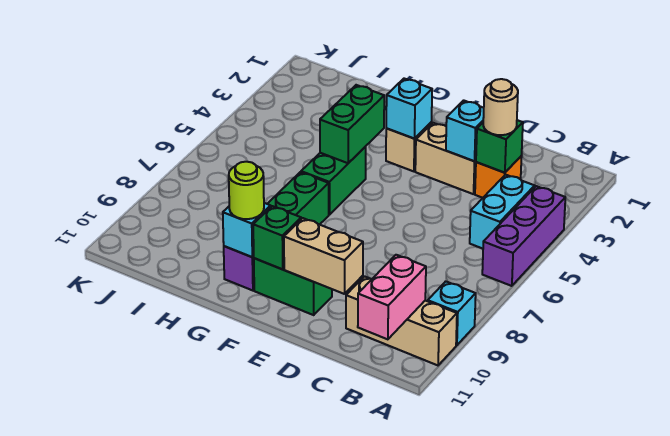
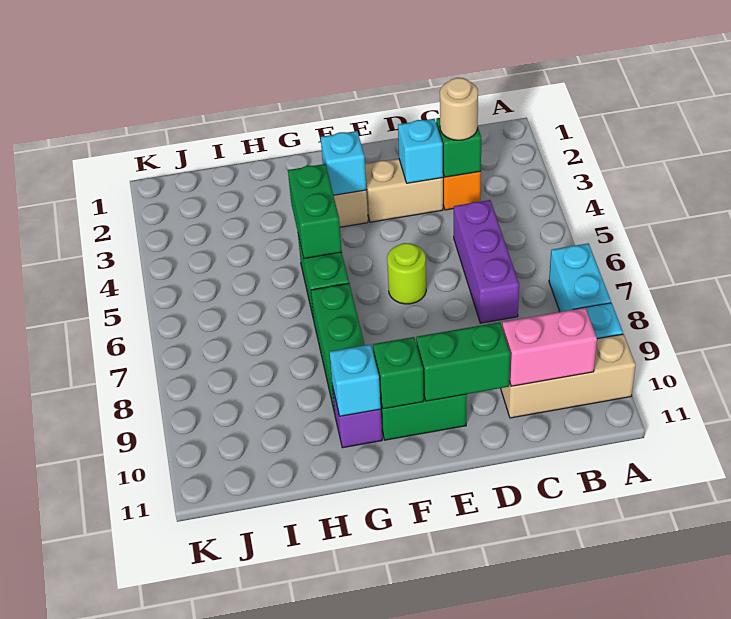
purple brick A4:A6 level 1 -> purple brick C5:C7 level 1
cyan brick B4:B5 level 1 -> cyan brick A7:A8 level 1
pink brick B10:B11 level 2 -> pink brick B10:C10 level 2
tan brick D10:E10 level 2 -> green brick D10:E10 level 2
lime round brick G10 level 3 -> lime round brick E6 level 1

